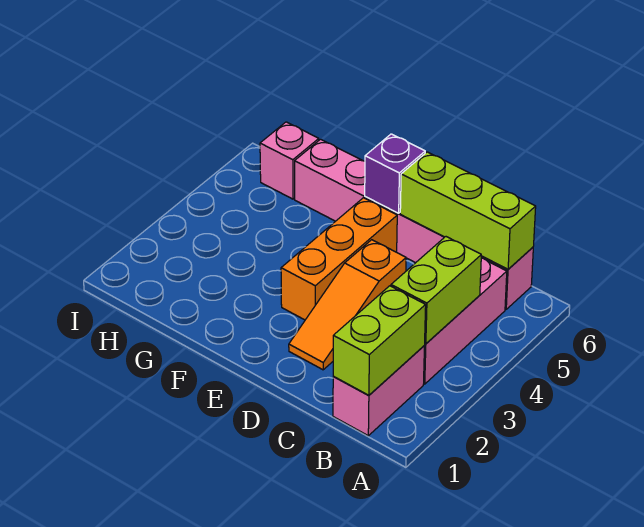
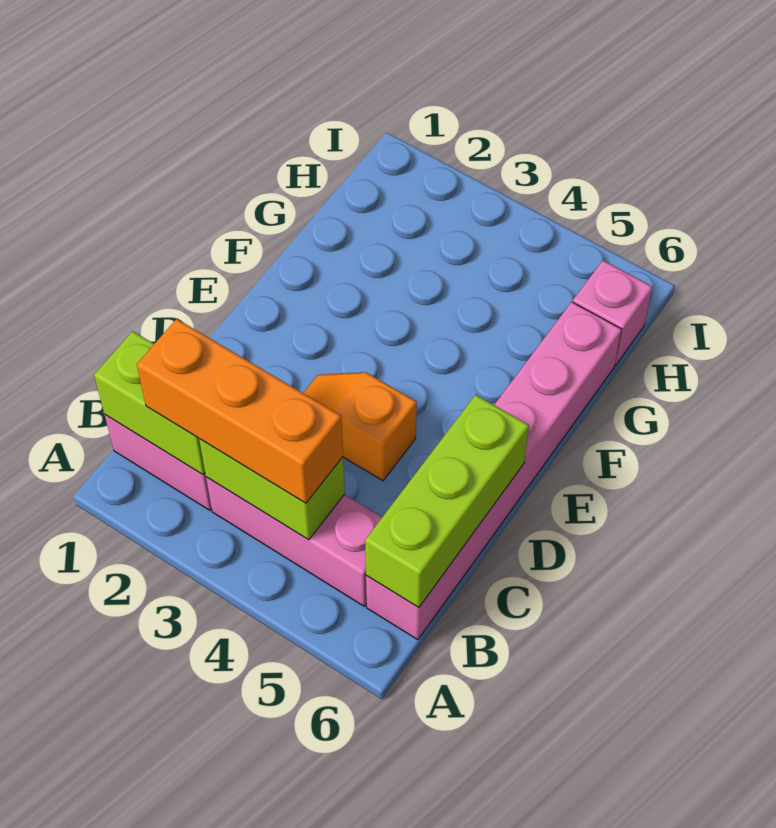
orange slope D2:D4 level 1 top 4 -> orange slope D3:D4 level 1 top 4
orange brick E3:E5 level 1 -> orange brick B2:B4 level 3
purple brick E6 level 2 -> none

